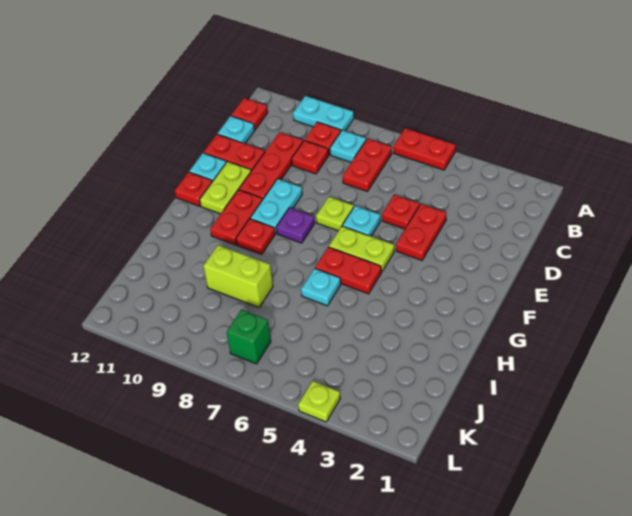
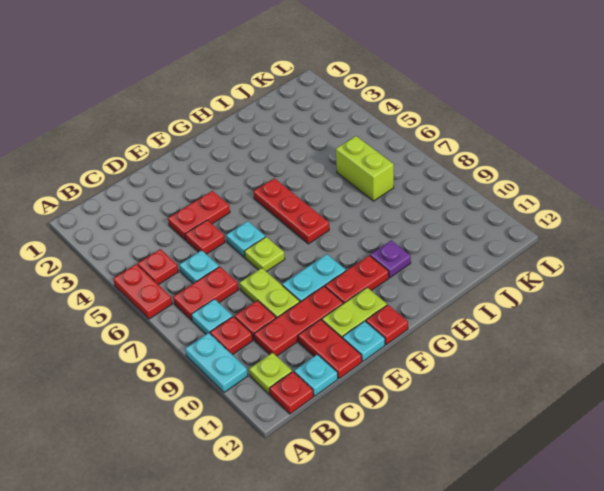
lime plate F5:F6 level 1 -> lime plate D8:D9 level 1
purple plate F8 level 1 -> purple plate H10 level 1
red plate G5:G6 level 1 -> red plate G5:G7 level 1
red plate G9 level 1 -> red plate B5 level 1
cyan plate H6 level 1 -> cyan plate C6 level 1
lime brick I8:I9 level 1 -> lime brick J6:J7 level 1
green brick K7 level 1 -> none
lime plate L4 level 1 -> lime plate B11 level 1

